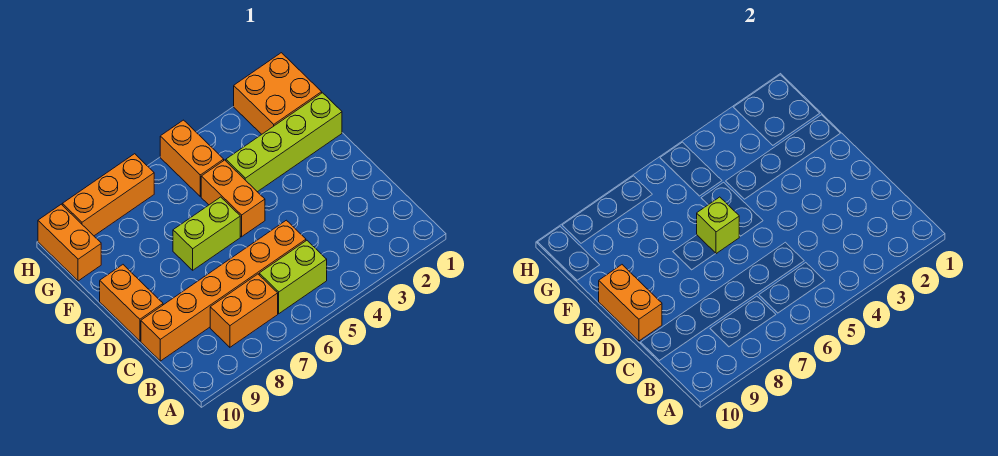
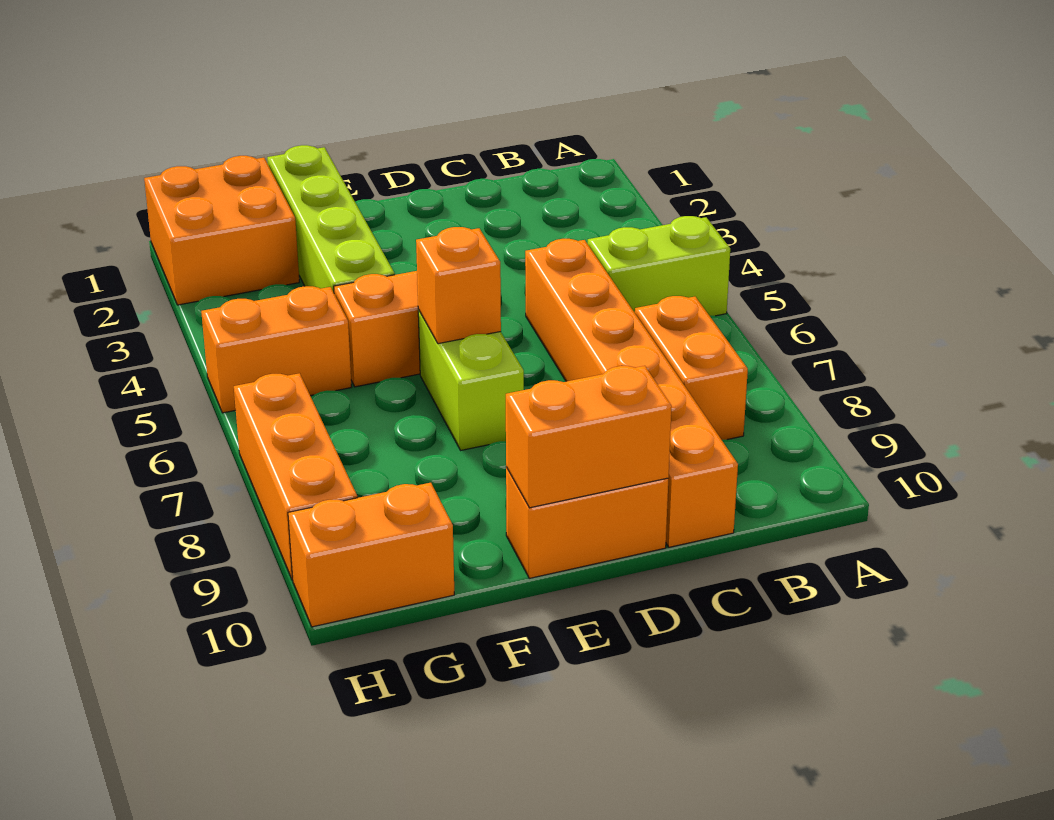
lime brick B5:B6 level 1 -> lime brick A5:B5 level 1
lime brick E6 level 2 -> orange brick E6 level 2

